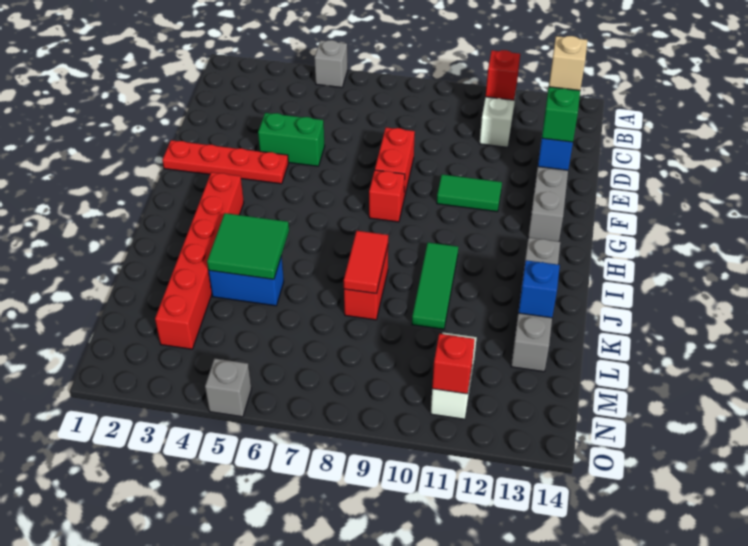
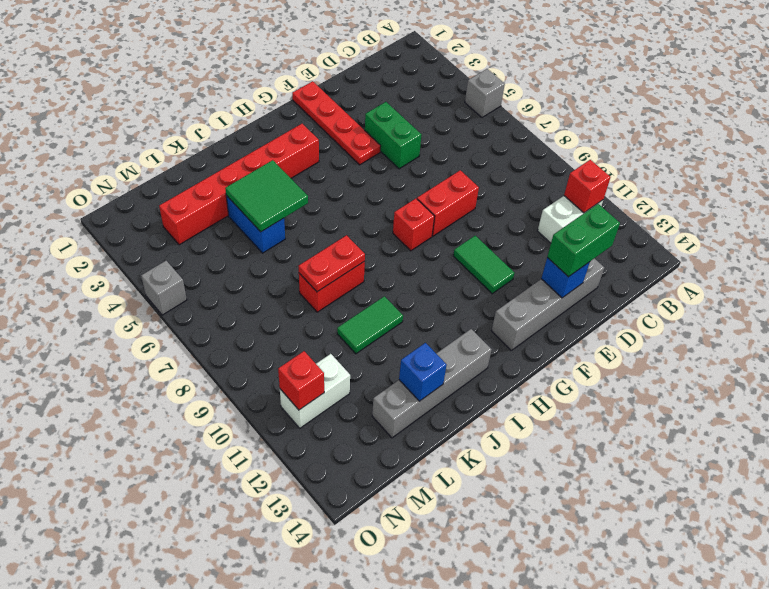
tan brick D13 level 4 -> none
green tile I10:K10 level 1 -> green tile J10:K10 level 1
red tile J8:K8 level 2 -> red plate J8:K8 level 2

